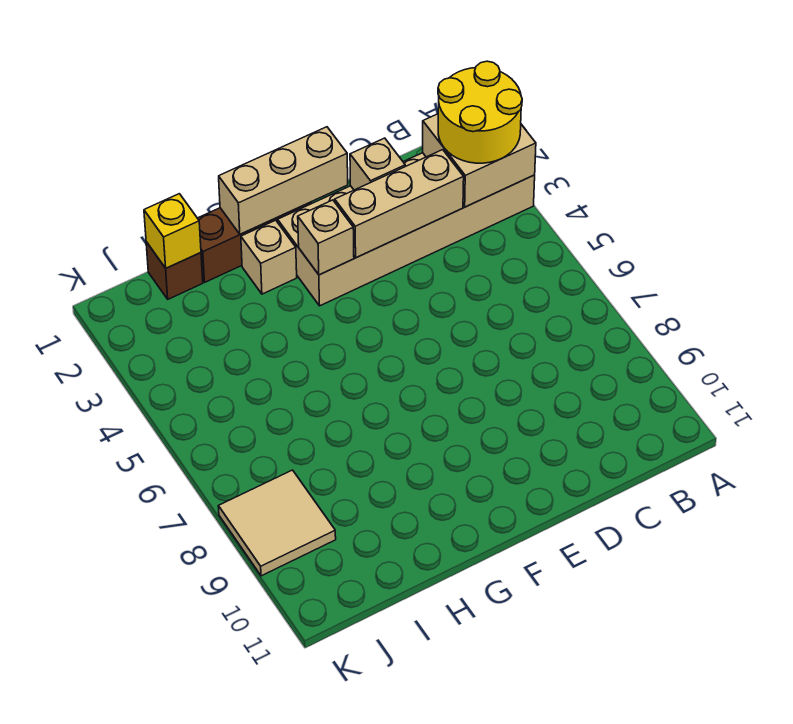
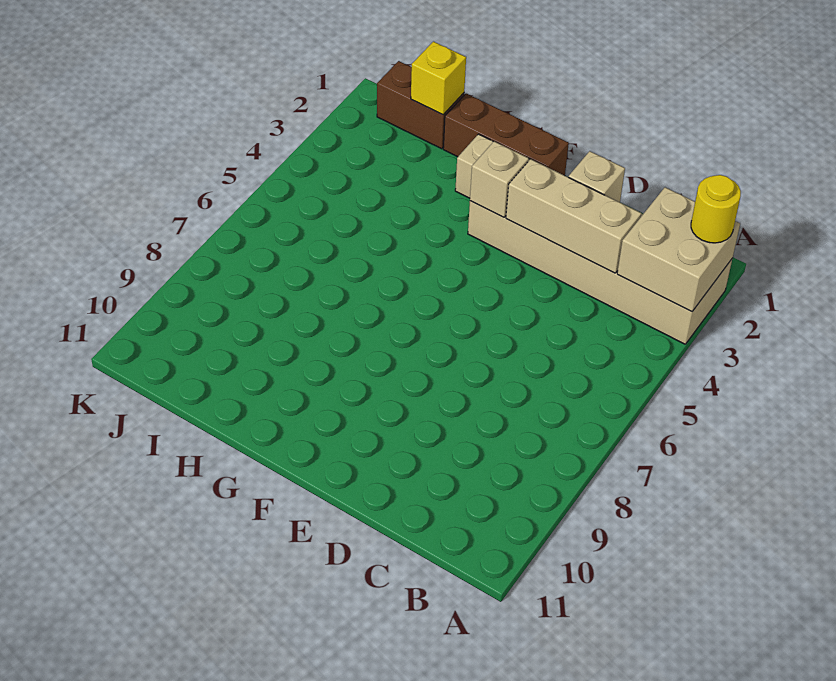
yellow round brick A2:B3 level 3 -> yellow round brick A2 level 3
tan brick E1:G1 level 2 -> none
brown brick I1 level 1 -> brown brick I1:J1 level 1
tan tile J8:K9 level 1 -> none

